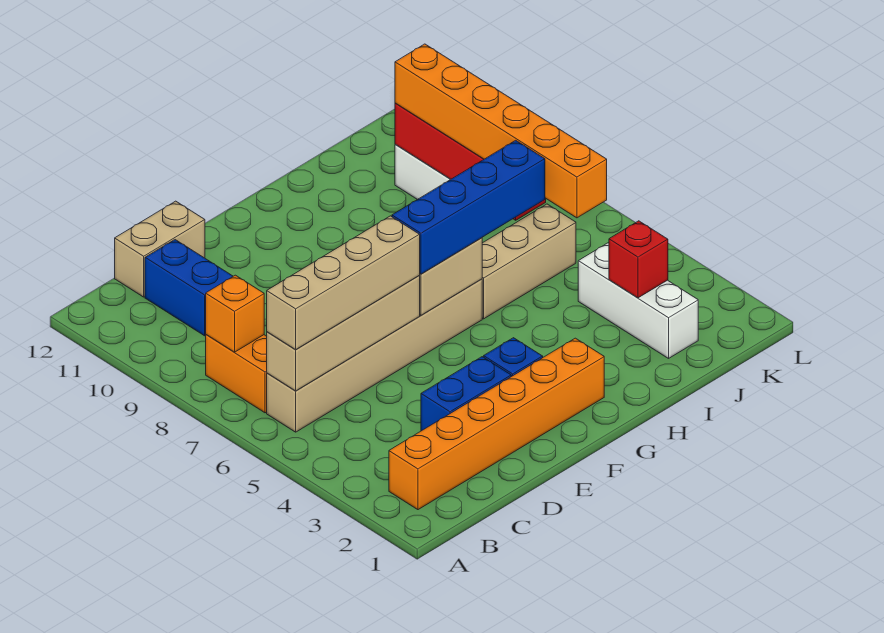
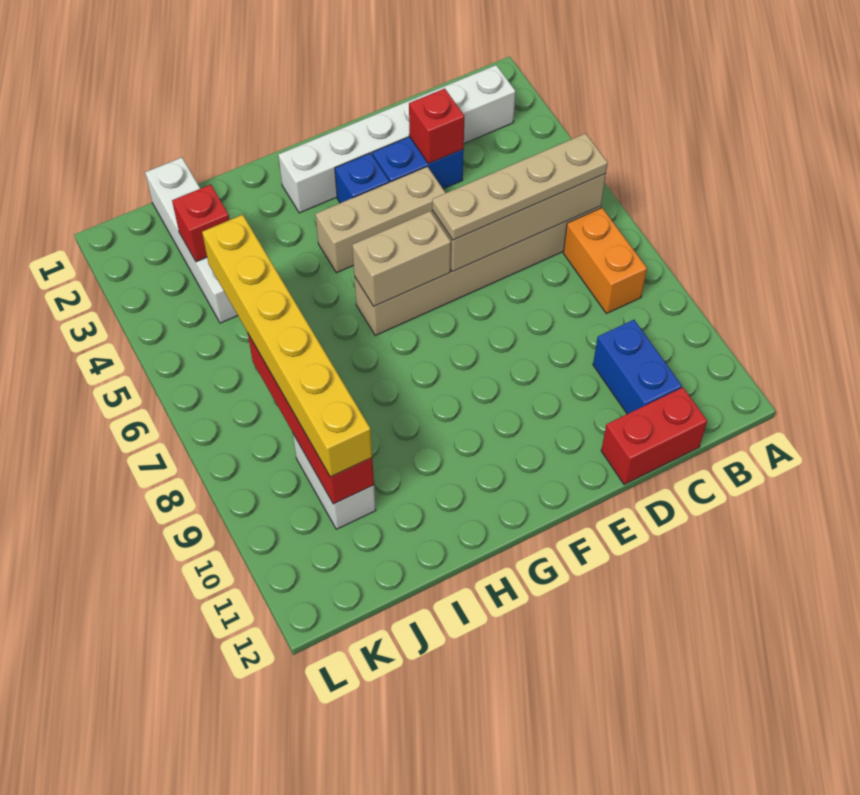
orange brick B2:G2 level 1 -> white brick B2:G2 level 1
tan brick B6:E6 level 3 -> tan plate B6:E6 level 3
orange brick B8 level 2 -> none
tan brick C12:D12 level 1 -> red brick C12:D12 level 1
none -> red brick D3 level 2
blue brick F6:I6 level 3 -> none
tan brick H6:J6 level 1 -> tan brick E4:G4 level 1
white brick J2:J4 level 1 -> white brick J1:J4 level 1
orange brick J5:J10 level 3 -> yellow brick J5:J10 level 3

